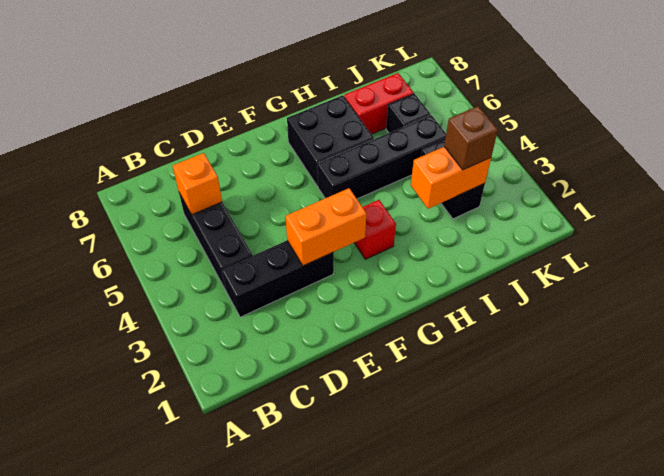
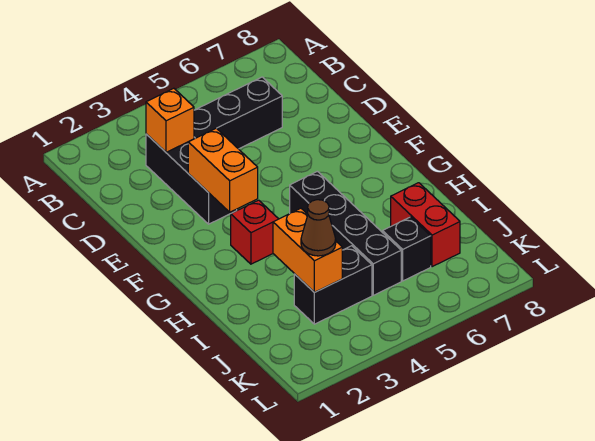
orange brick C6 level 2 -> orange brick C3 level 2
black brick G6:H7 level 1 -> none
brown brick J3 level 3 -> brown cone J3 level 3

